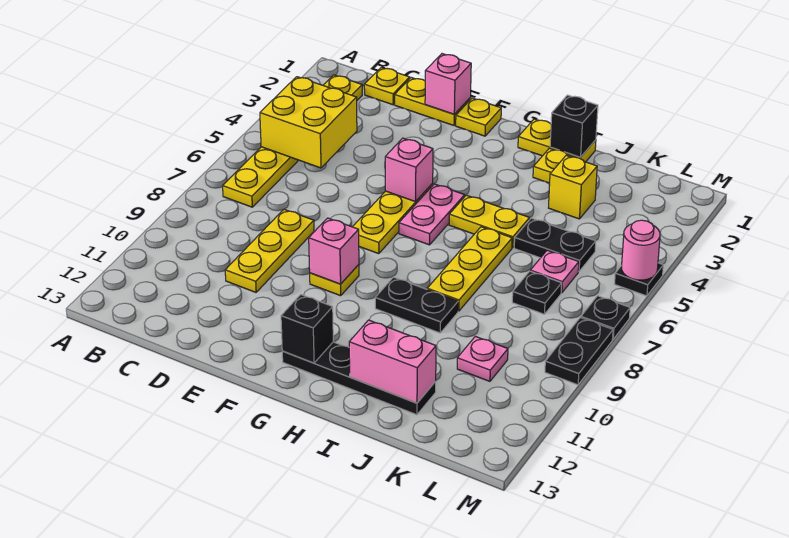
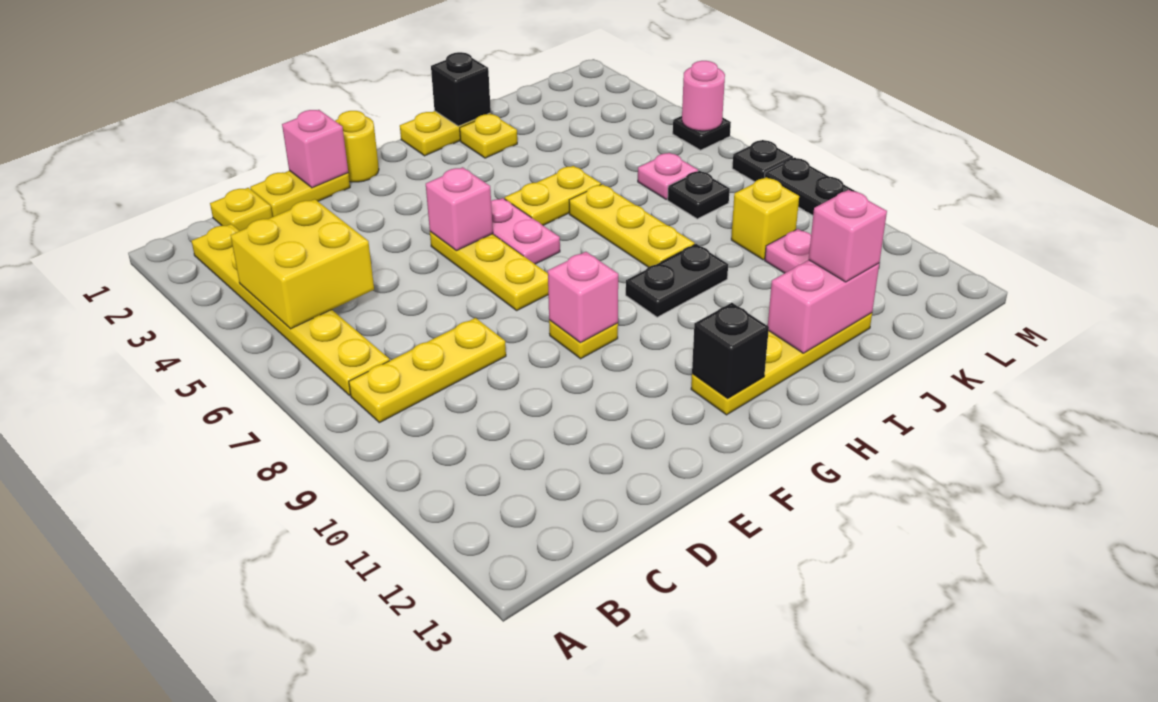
yellow plate D8:D10 level 1 -> yellow plate B8:D8 level 1
yellow plate F1 level 1 -> yellow round brick F1 level 1
black plate G12:J12 level 1 -> yellow plate G12:J12 level 1
yellow brick J3 level 1 -> yellow brick K9 level 1
black plate J5:K5 level 1 -> none
none -> pink brick J12 level 3

